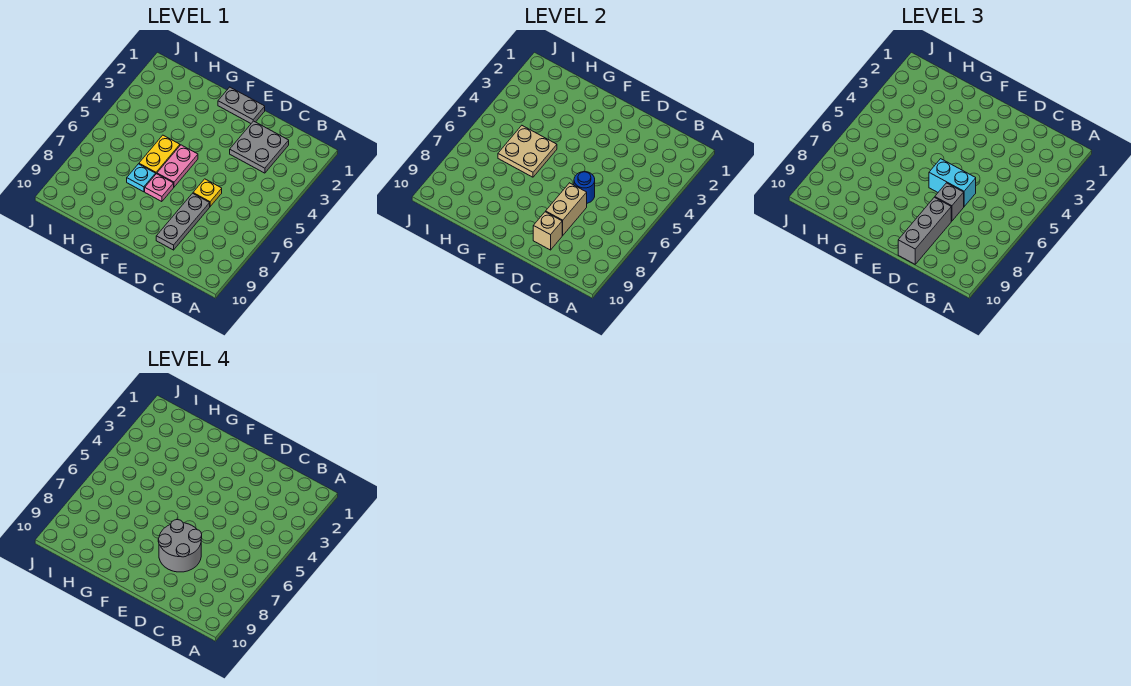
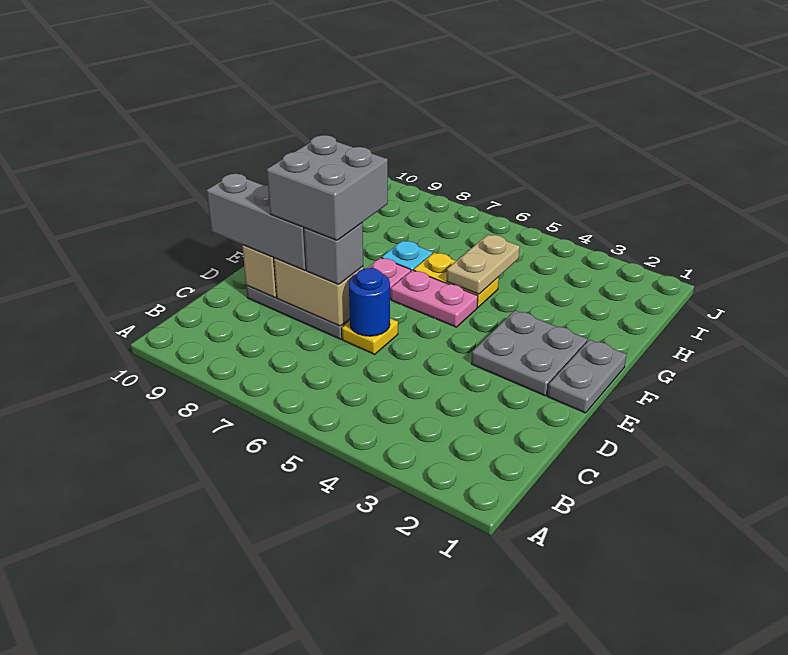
grey plate C2:D3 level 1 -> grey plate E2:F3 level 1
cyan brick D6:E6 level 3 -> none
grey round brick D7:E8 level 4 -> grey brick D7:E8 level 4
tan plate G5:H6 level 2 -> tan plate G5:H5 level 2

